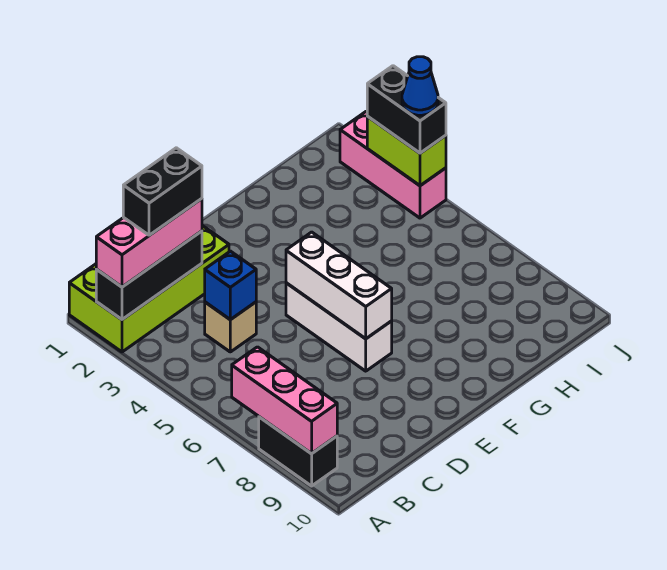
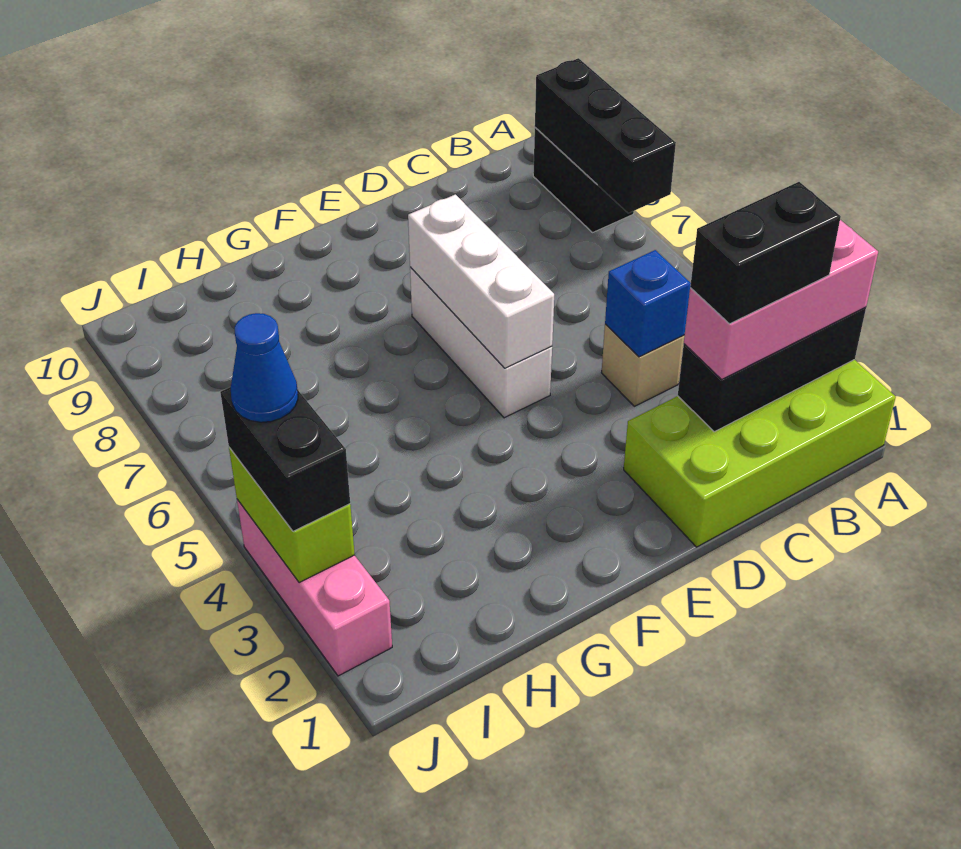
pink brick A7:A9 level 2 -> black brick A7:A9 level 2

